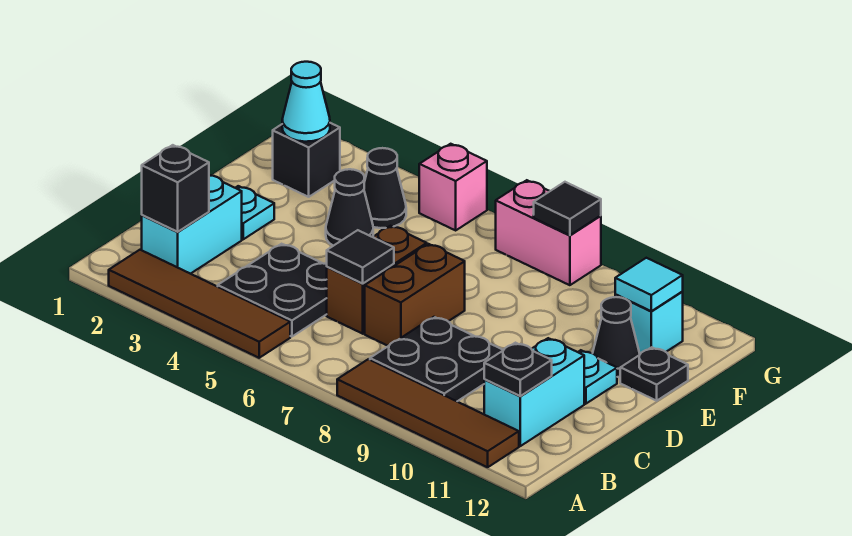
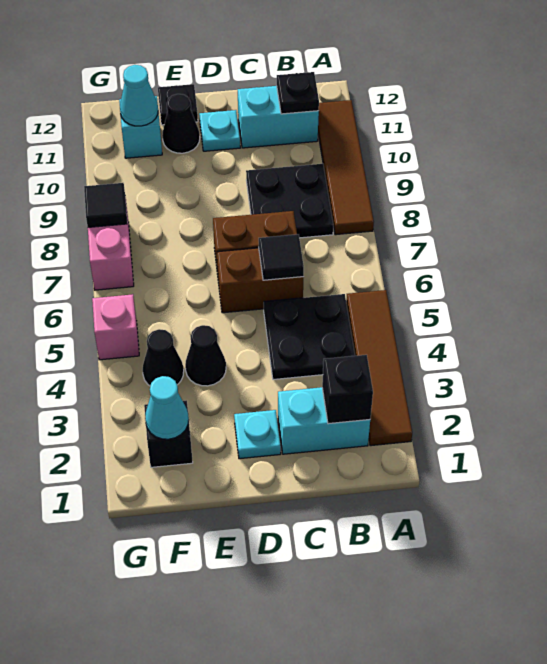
cyan tile F11 level 2 -> cyan cone F11 level 2

